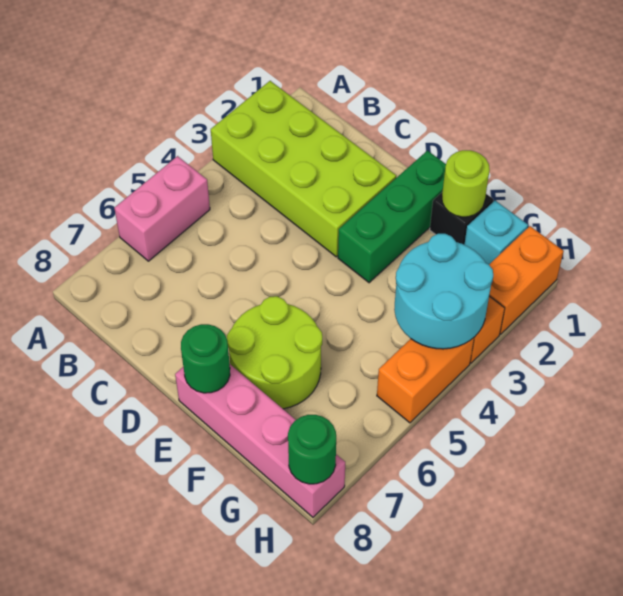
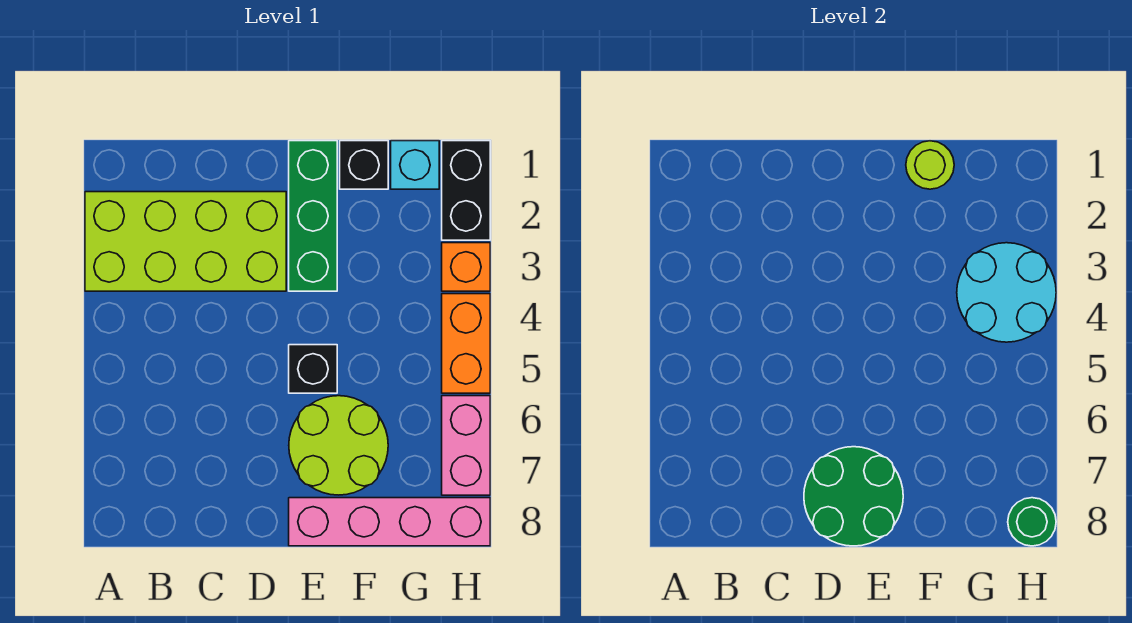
pink brick A5:A6 level 1 -> pink brick H6:H7 level 1
none -> black brick E5 level 1
green round brick E8 level 2 -> green round brick D7:E8 level 2
orange brick H1:H2 level 1 -> black brick H1:H2 level 1

